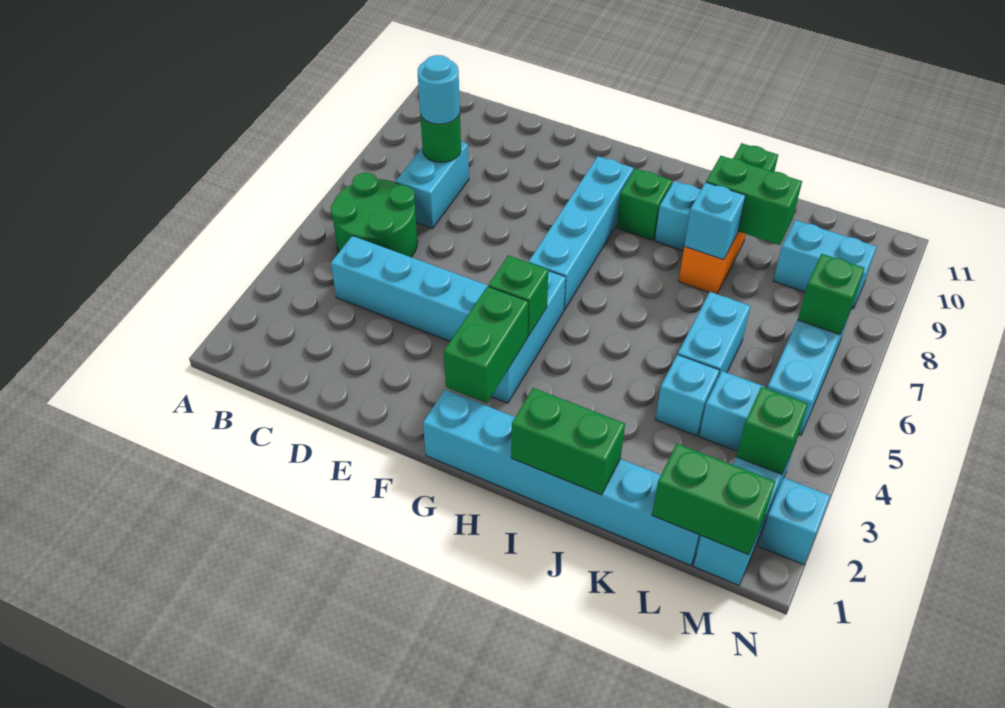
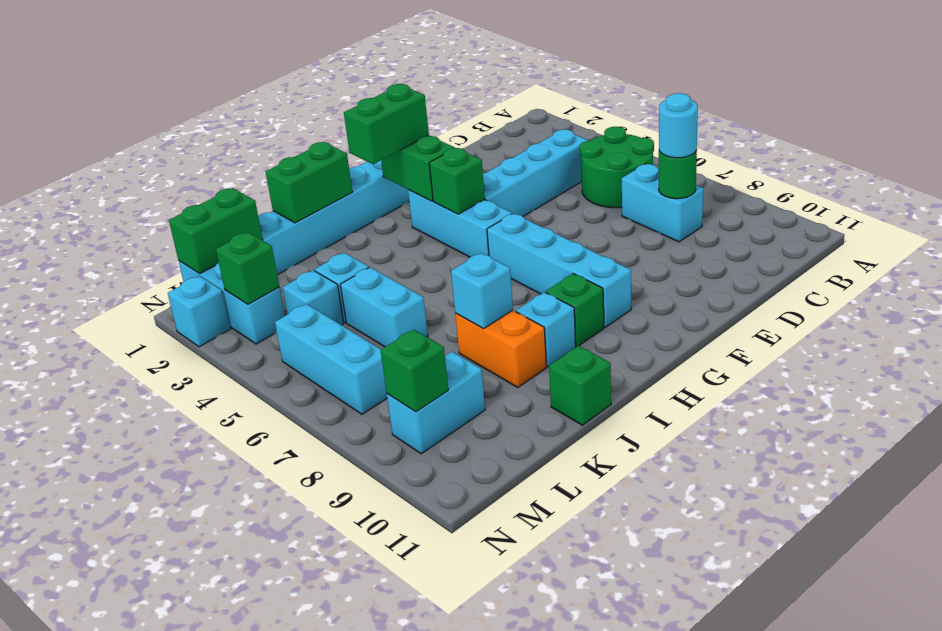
green brick J9:K9 level 2 -> green brick G2:H2 level 3
green brick M7 level 2 -> green brick M9 level 2

